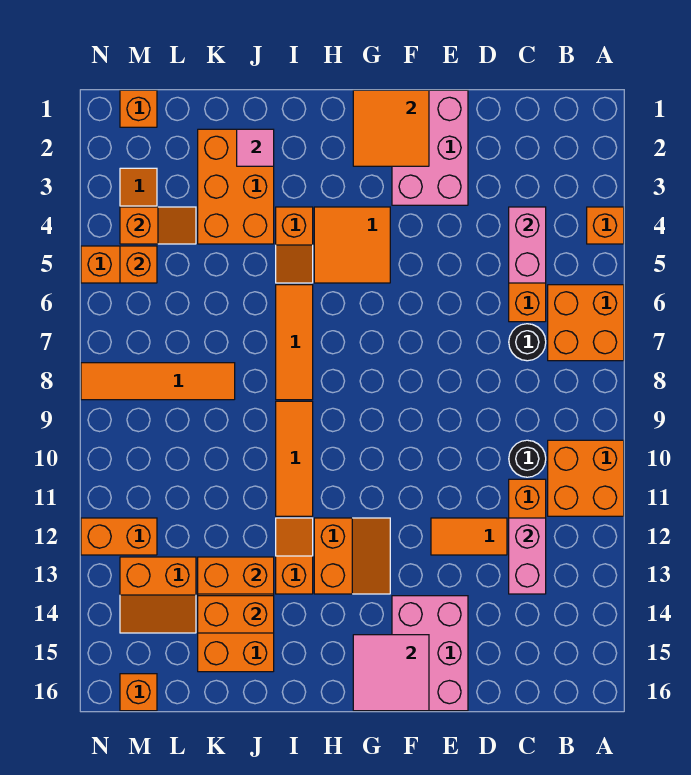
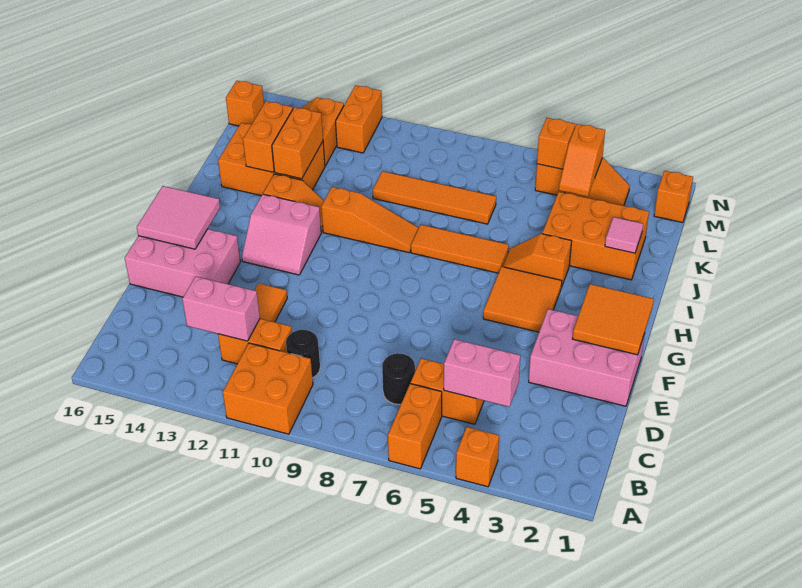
orange brick A6:B7 level 1 -> orange brick A6:B6 level 1
orange slope G12:H13 level 1 top H -> pink slope G12:H13 level 1 top H
orange tile I9:I11 level 1 -> orange slope I9:I11 level 1 top 11
orange tile K8:N8 level 1 -> orange tile K7:K10 level 1

